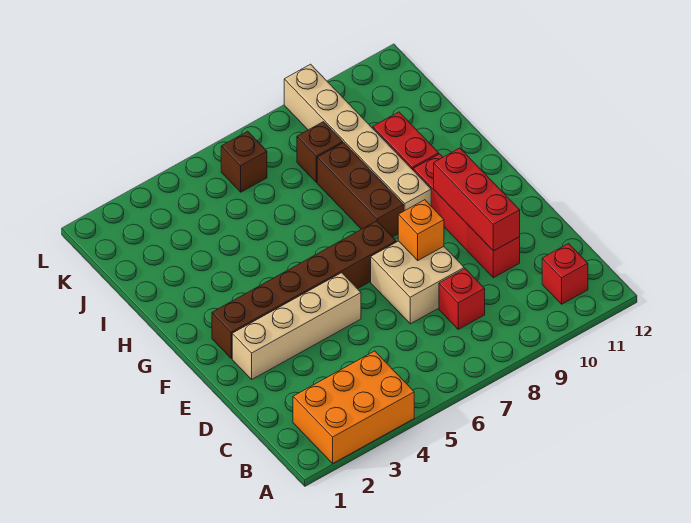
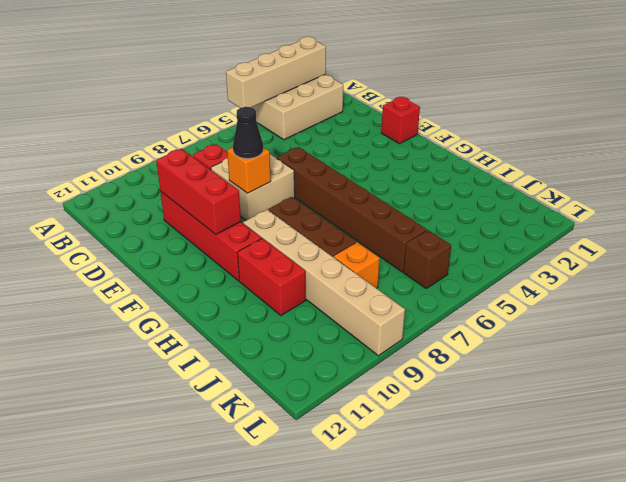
orange brick A2:B4 level 1 -> tan brick A2:B4 level 1
red brick B11 level 1 -> red brick E1 level 1
tan brick E2:E5 level 1 -> tan brick A2:A5 level 2
none -> black cone E8 level 3
brown brick F2:F7 level 1 -> brown brick E6:J6 level 1
brown brick J8 level 1 -> orange brick J8 level 1

